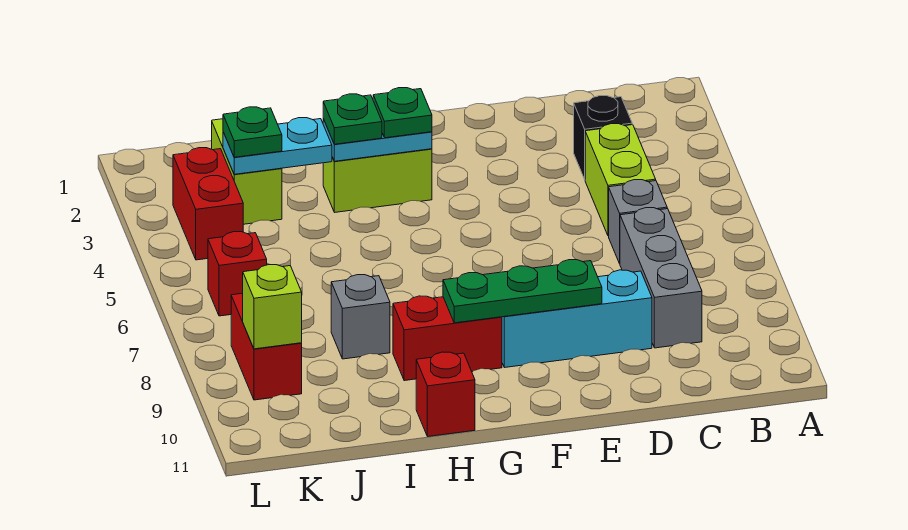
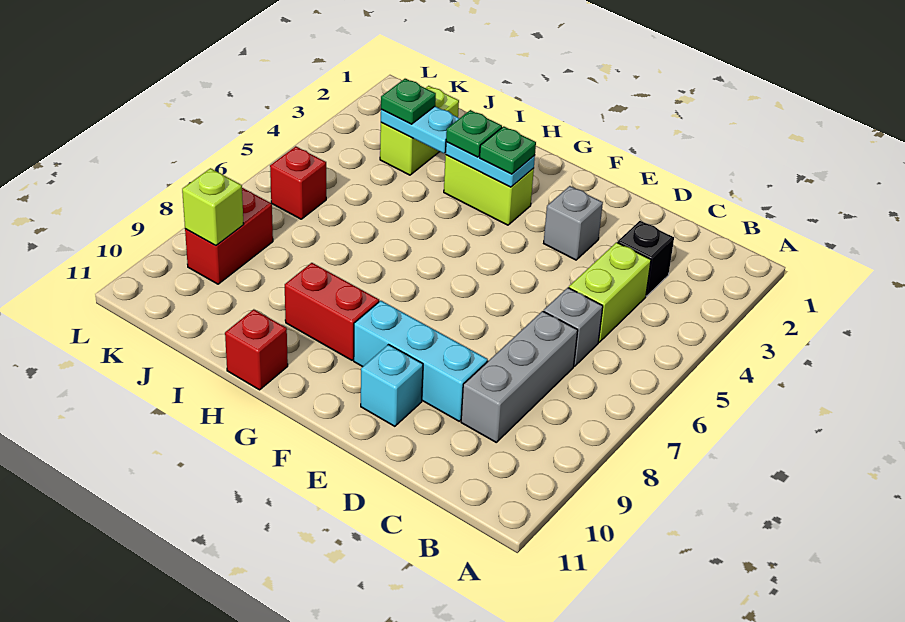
green plate E9:G9 level 2 -> none
none -> cyan brick E10 level 1
grey brick I8 level 1 -> grey brick E3 level 1
red brick K3:K4 level 1 -> none

